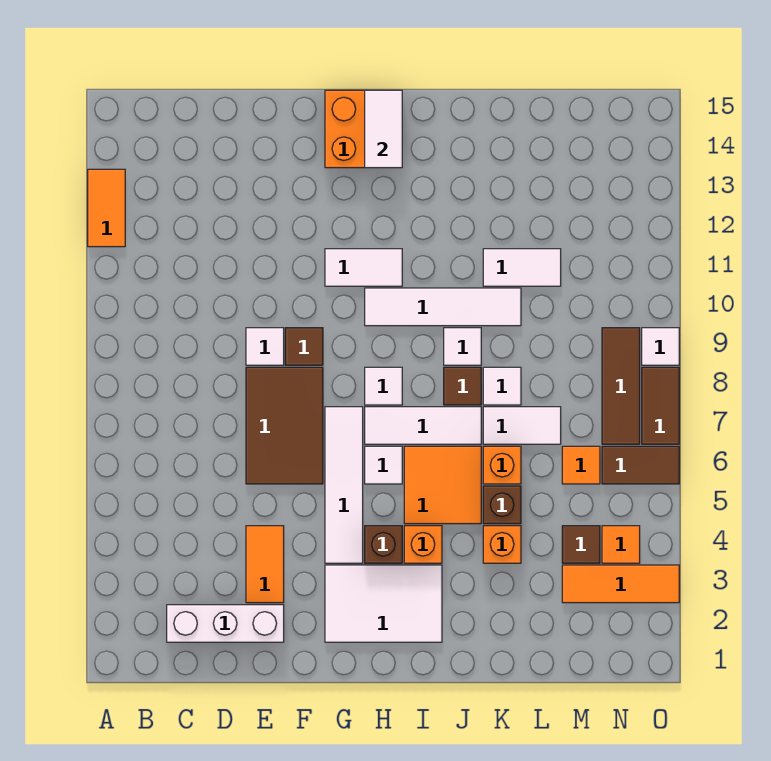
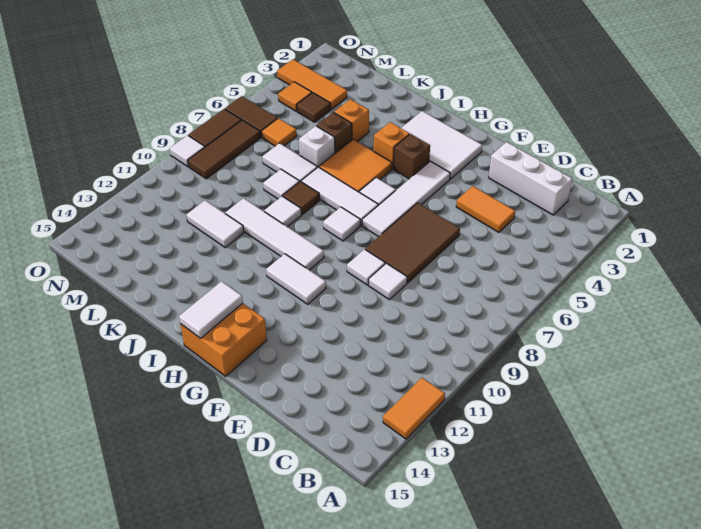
orange tile E3:E4 level 1 -> orange tile D4:E4 level 1
brown tile F9 level 1 -> white tile F9 level 1
orange brick K6 level 1 -> white brick K6 level 1

